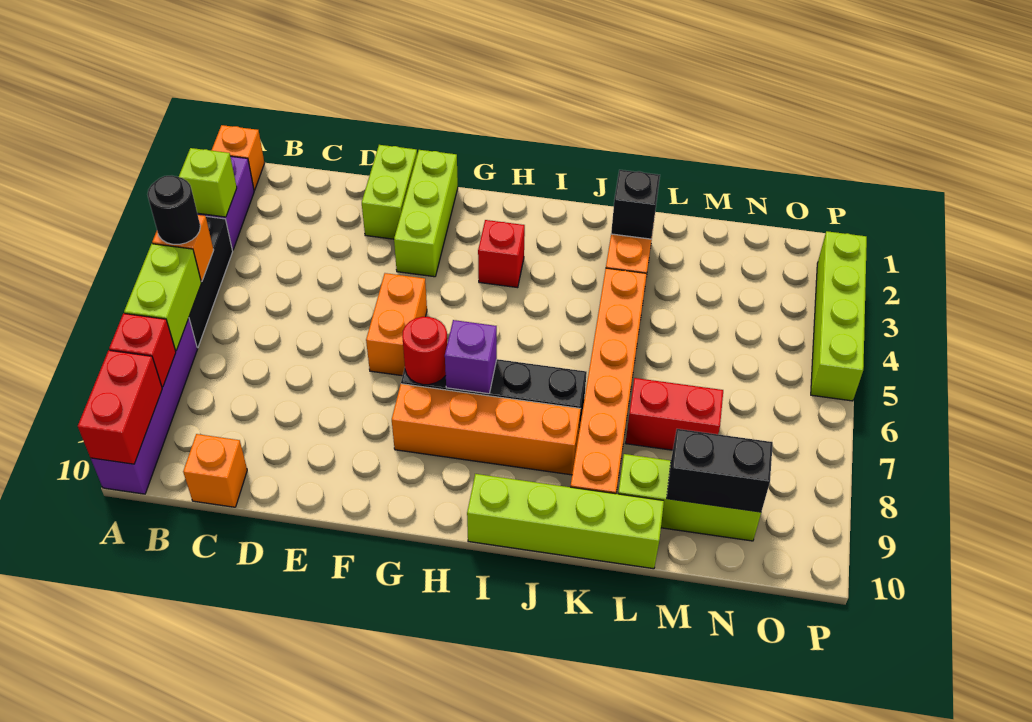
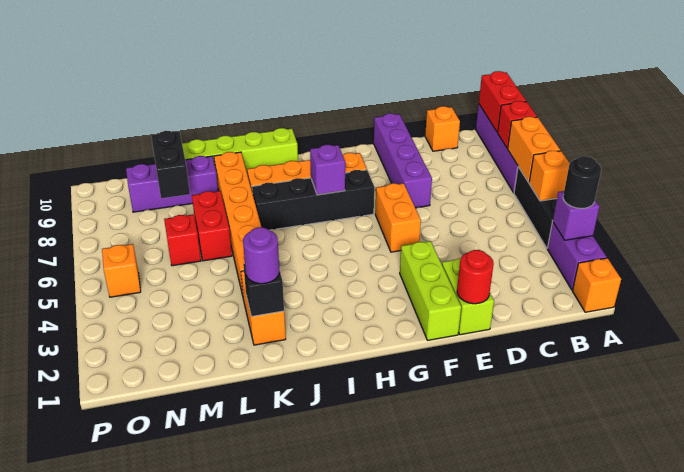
lime brick A3 level 2 -> purple brick A3 level 2
black round brick A5 level 3 -> black round brick A3 level 3
lime brick A6:A7 level 2 -> orange brick A6:A7 level 2
none -> purple brick E7:E10 level 1
red round brick G7 level 2 -> red round brick E1 level 2
red brick H3 level 1 -> red brick M6 level 1
none -> purple round brick K2 level 3
red brick L7:M7 level 1 -> red brick L6:L7 level 1
lime brick L9:N9 level 1 -> purple brick L9:N9 level 1
black brick M9:N9 level 2 -> black brick M8:M9 level 2
none -> orange brick O5 level 1
lime brick P2:P5 level 1 -> none

